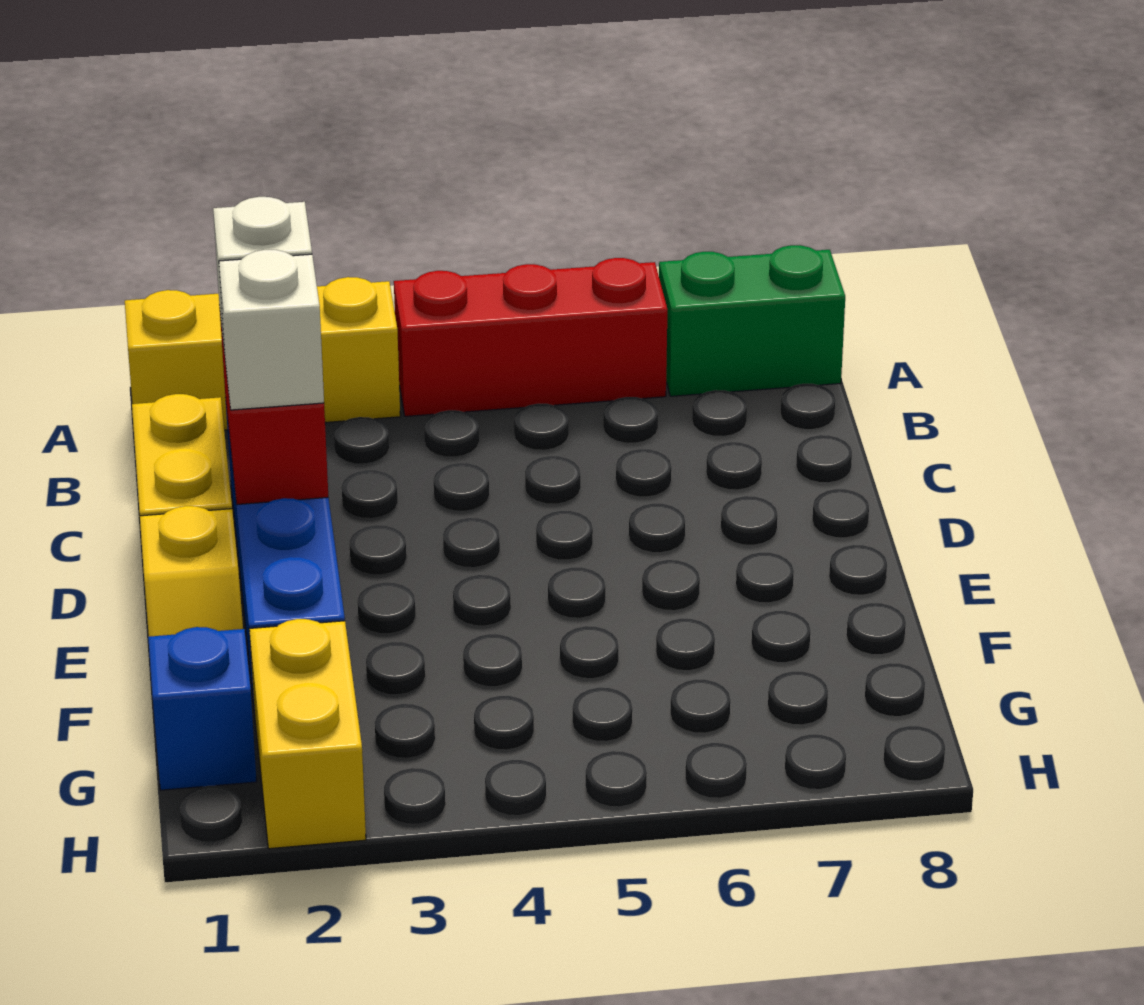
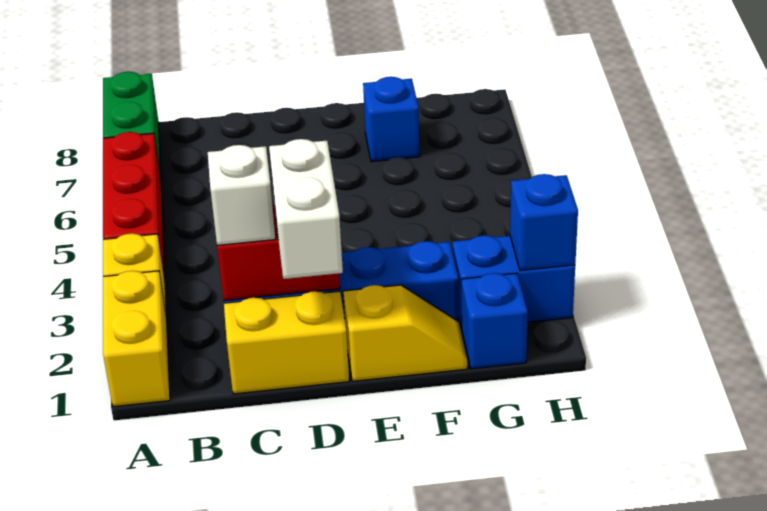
white brick D2 level 3 -> white brick D1:D2 level 3
none -> blue brick F7 level 1
yellow brick G2:H2 level 1 -> blue brick G2:H2 level 1
none -> blue brick H2 level 2

